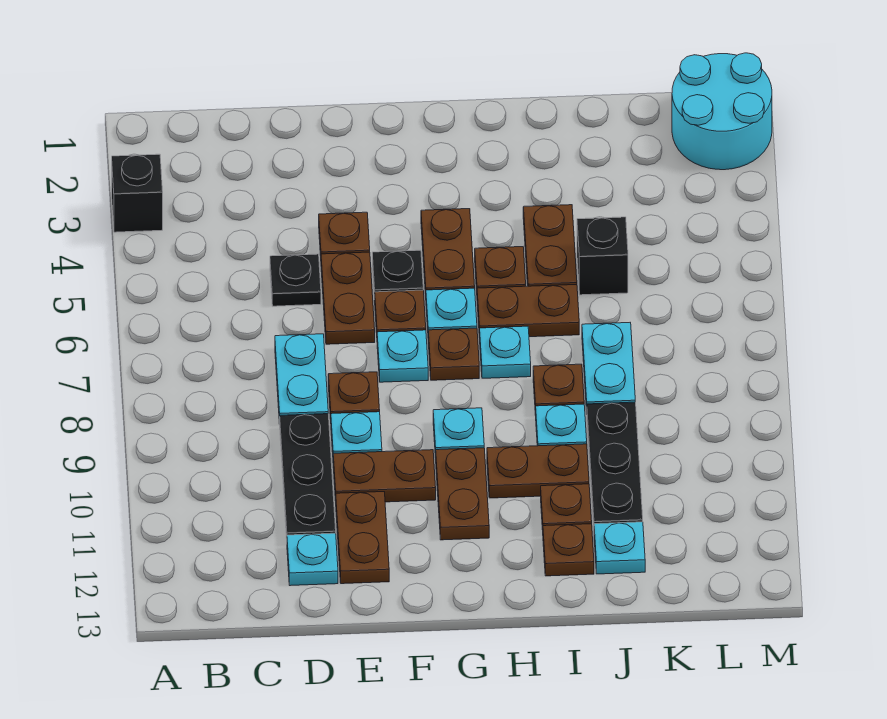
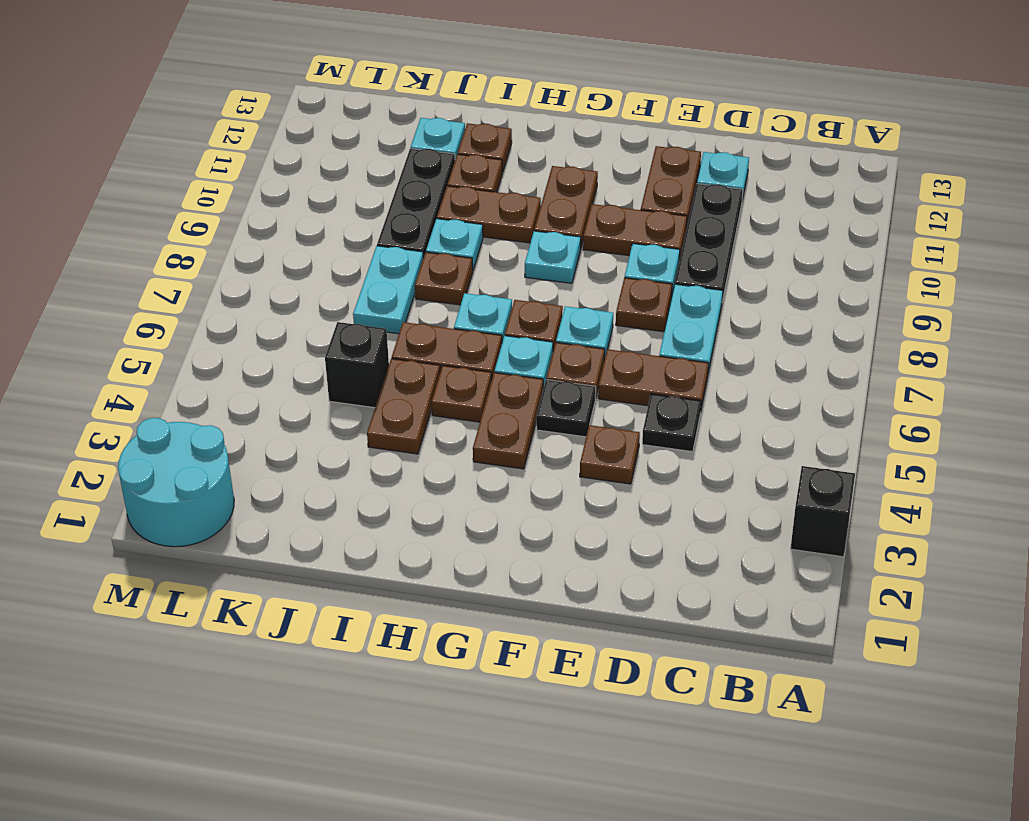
brown plate E5:E6 level 1 -> brown plate D6:E6 level 1

